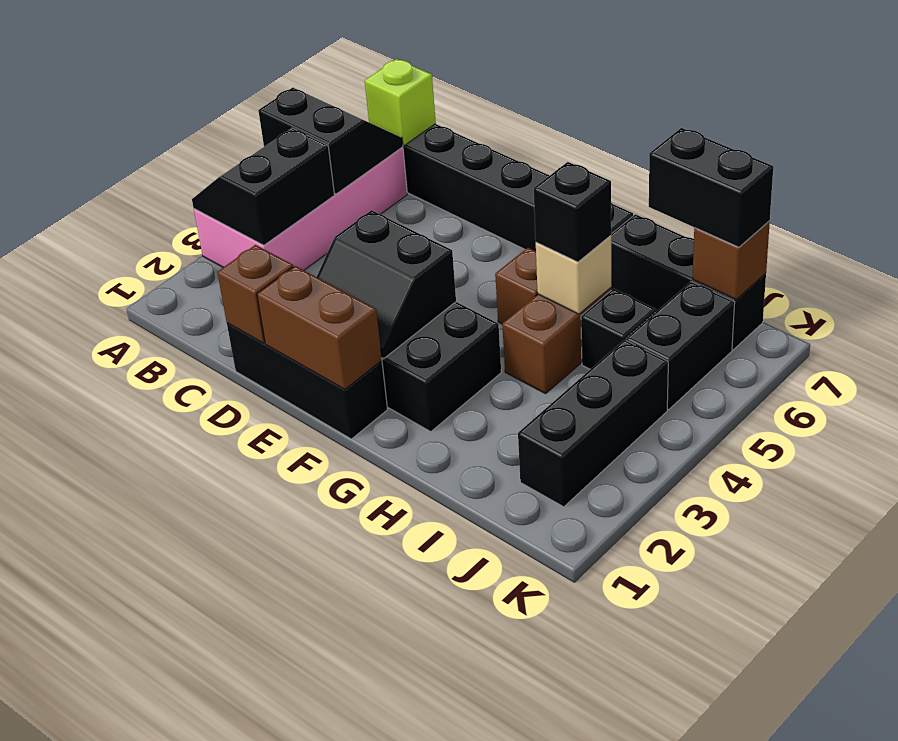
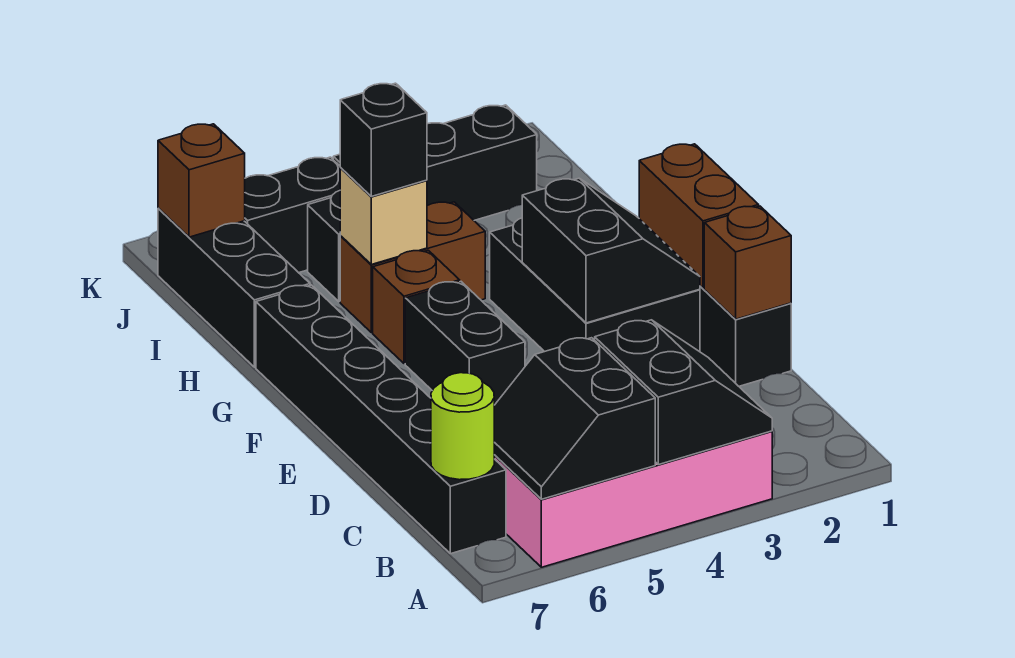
black slope A3:B4 level 2 top B -> black slope A3:B4 level 2 top 4
lime brick B7 level 2 -> lime round brick B7 level 2
black brick I7:J7 level 3 -> black brick E5:F5 level 1

